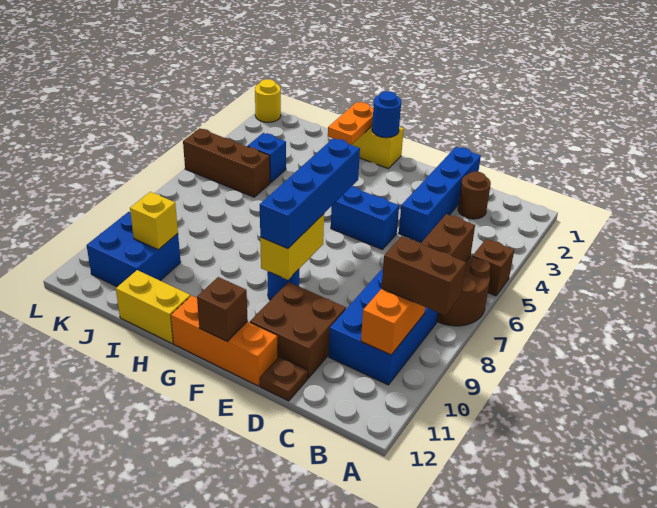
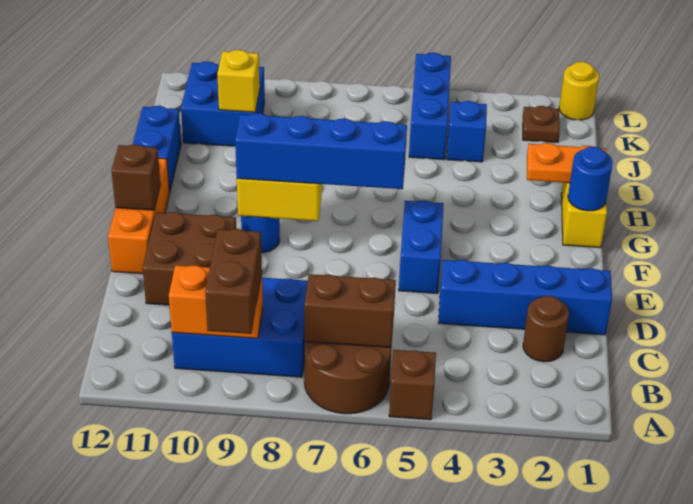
brown plate D12 level 1 -> brown plate K2 level 1
yellow brick H12:I12 level 1 -> blue brick H12:I12 level 1
brown brick J5:L5 level 1 -> blue brick J5:L5 level 1

